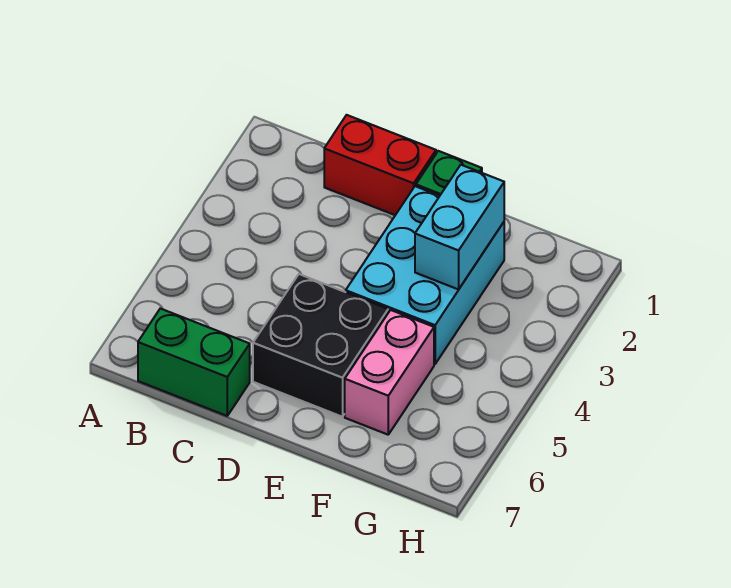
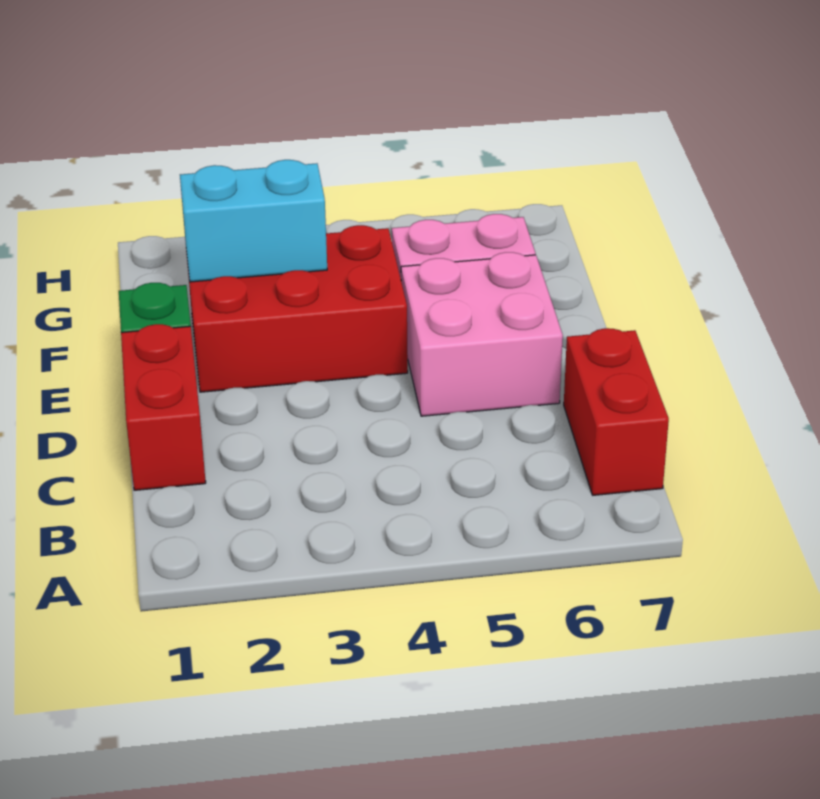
green brick B7:C7 level 1 -> red brick B7:C7 level 1
black brick D5:E6 level 1 -> pink brick D5:E6 level 1
cyan brick E2:F4 level 1 -> red brick E2:F4 level 1

